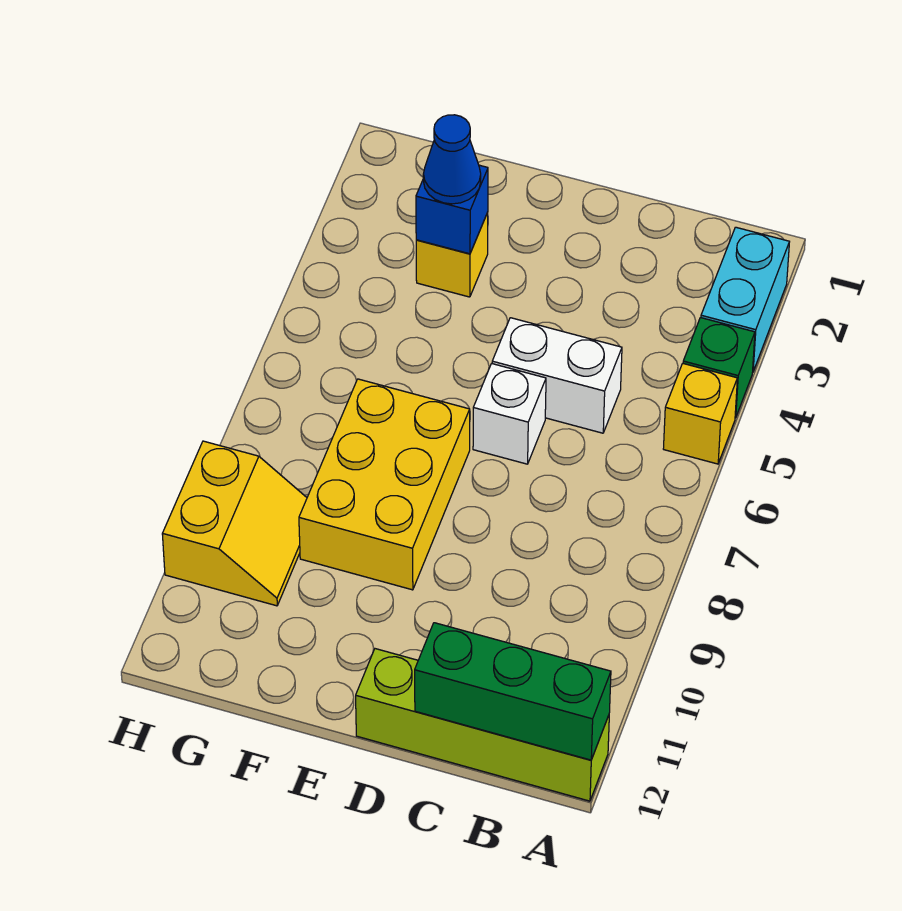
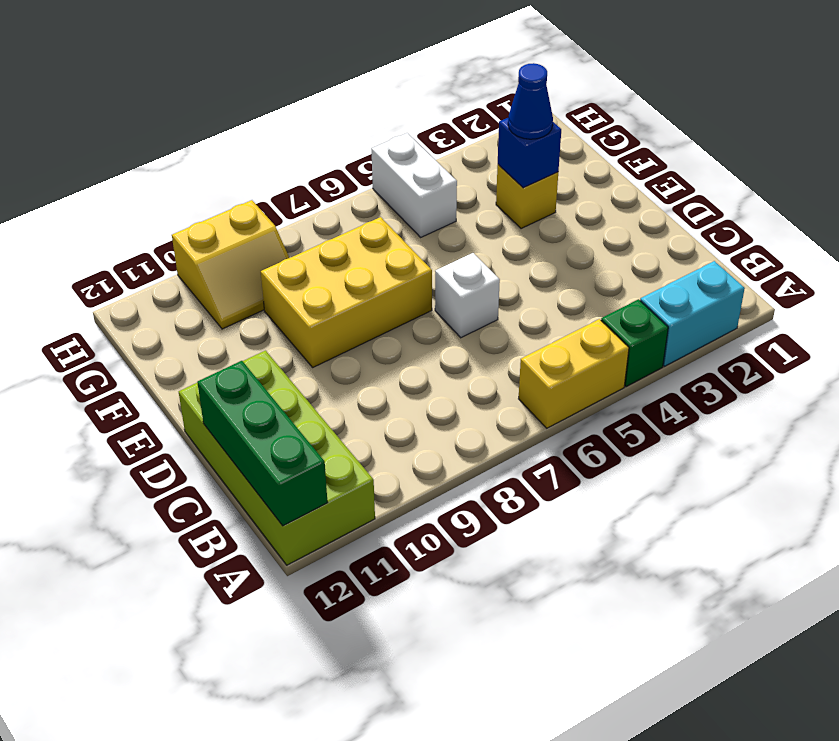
yellow brick A5 level 1 -> yellow brick A5:A6 level 1
lime brick A12:D12 level 1 -> lime brick A11:D12 level 1
white brick C5:D5 level 1 -> white brick G5:H5 level 1

